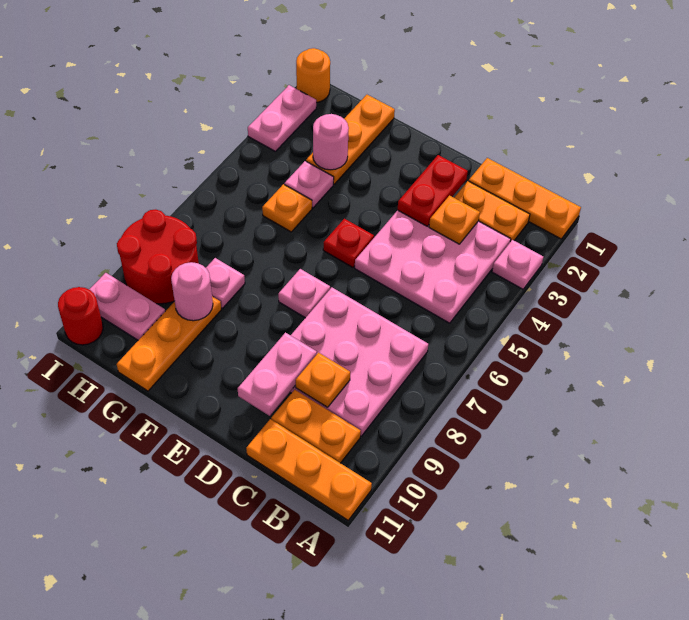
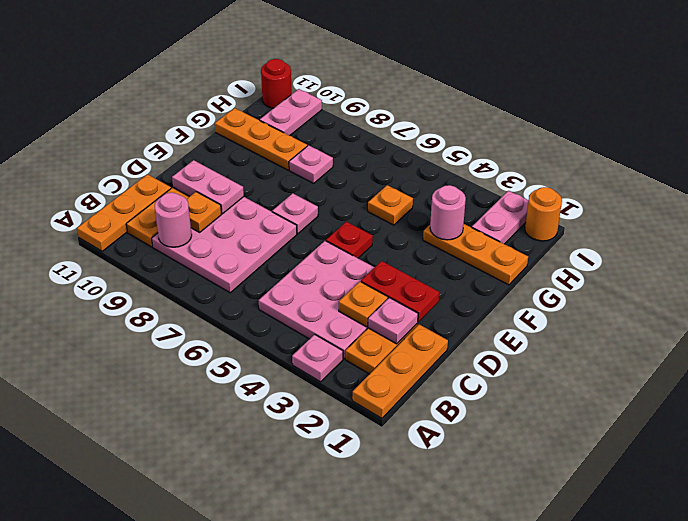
pink plate G4 level 1 -> pink plate C2 level 2
pink round brick G9 level 2 -> pink round brick B9 level 2
red round brick H8:I9 level 1 -> none
pink plate I2:I3 level 1 -> pink plate H2:I2 level 1

